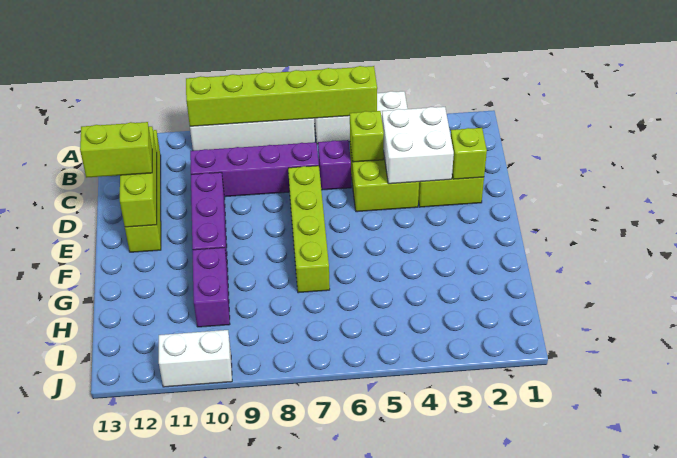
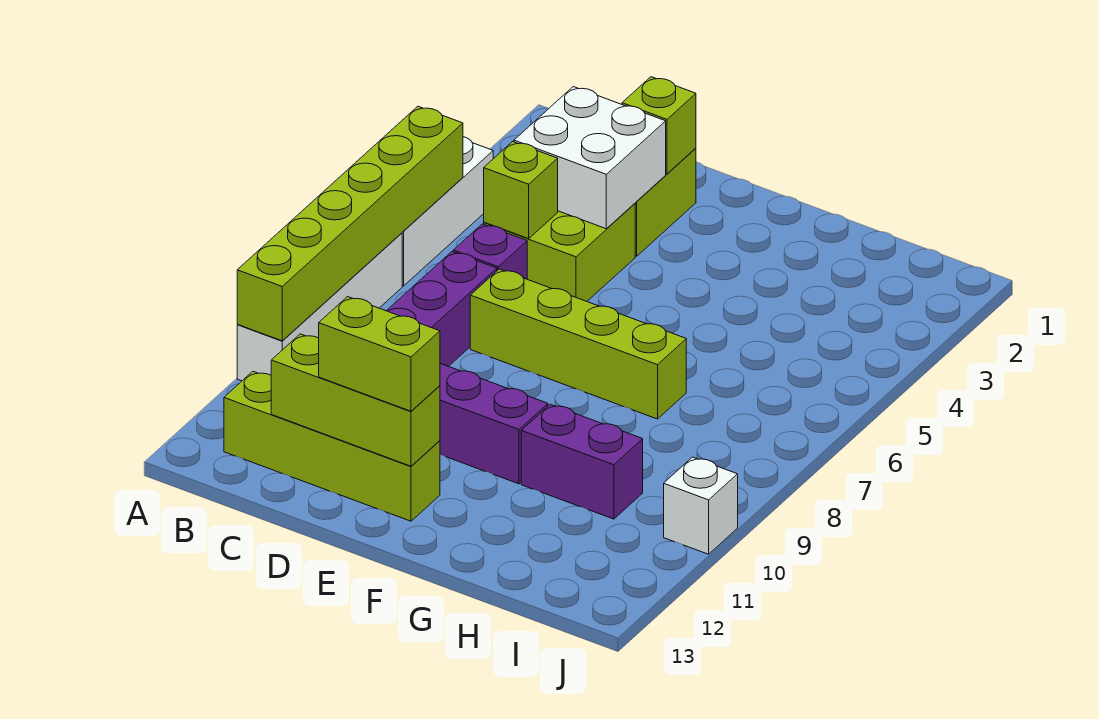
lime brick D12:D13 level 3 -> lime brick D12:E12 level 3
white brick J10:J11 level 1 -> white brick J10 level 1

